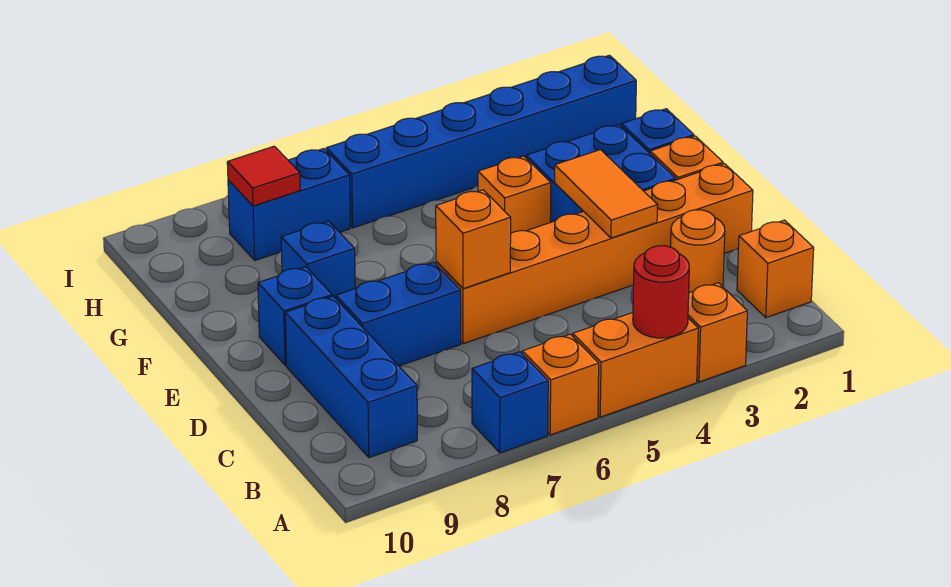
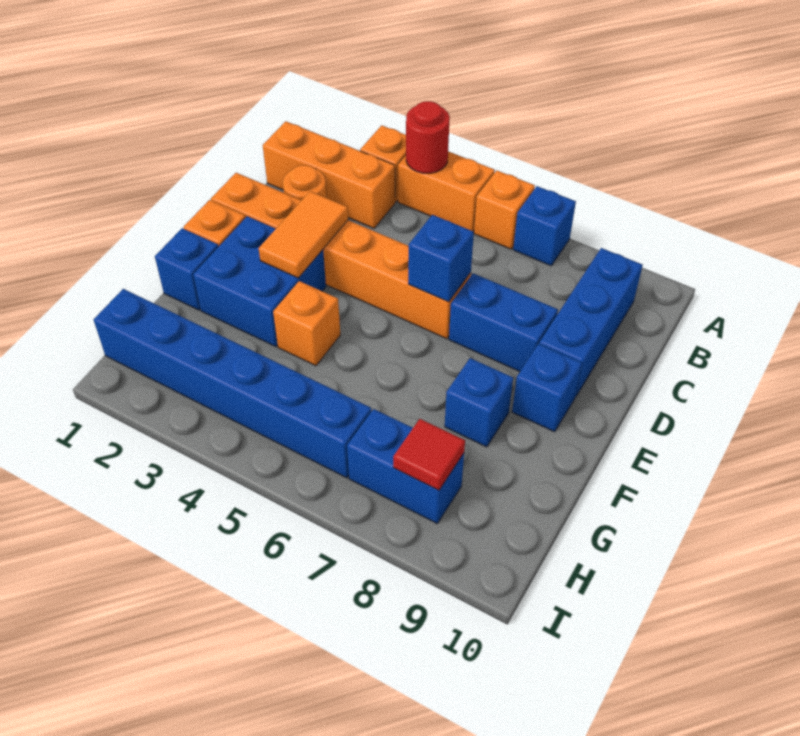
orange brick B1 level 1 -> orange brick B1:B3 level 1
orange brick D6 level 2 -> blue brick D6 level 2

